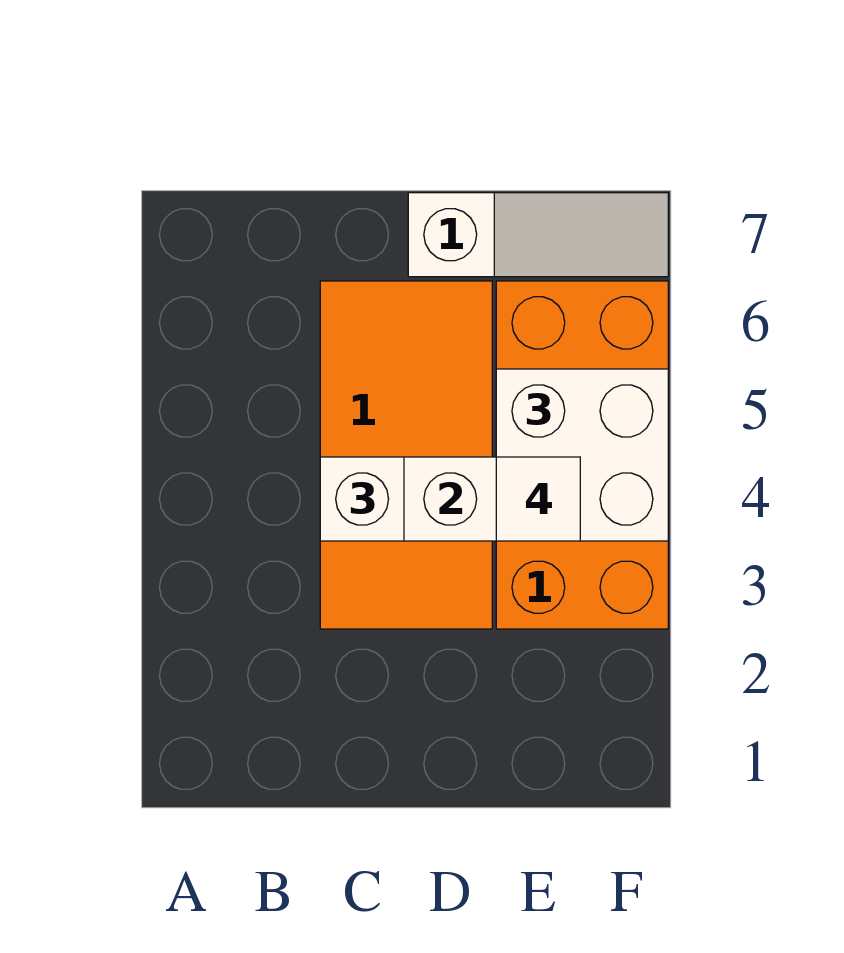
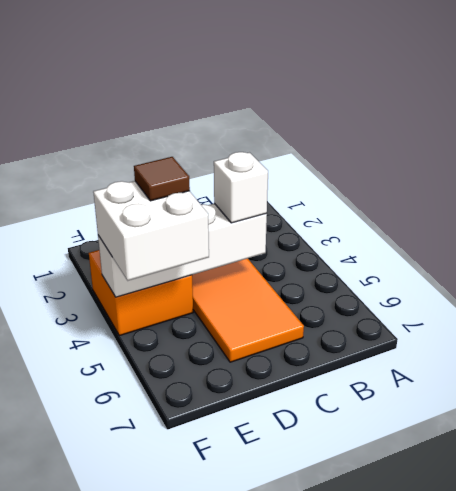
white slope D7:F7 level 1 top D -> none
orange brick E3:F6 level 1 -> orange brick E3:F4 level 1
white tile E4 level 4 -> brown tile E4 level 4

